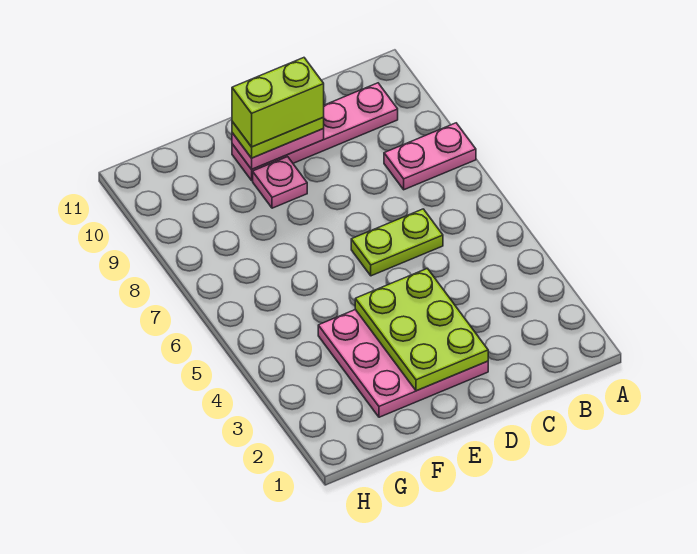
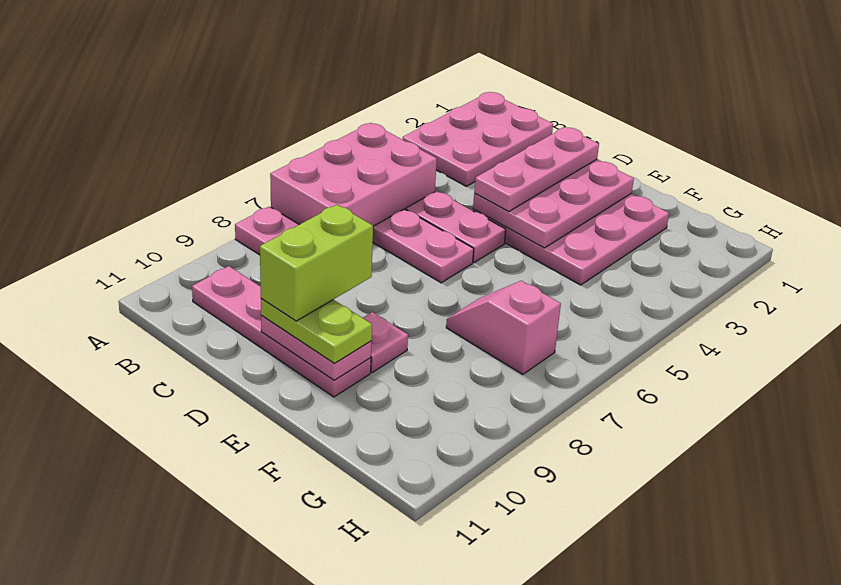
none -> pink plate A1:B3 level 1
none -> pink brick A5:B7 level 1
none -> pink plate C5:D5 level 1
lime plate C6:D6 level 1 -> pink plate C6:D6 level 1
lime plate D2:E4 level 2 -> pink plate D2:E4 level 2
none -> pink plate D2:D4 level 3
lime brick D10:E10 level 4 -> lime brick D9:D10 level 4
none -> pink slope F7:G7 level 1 top G

